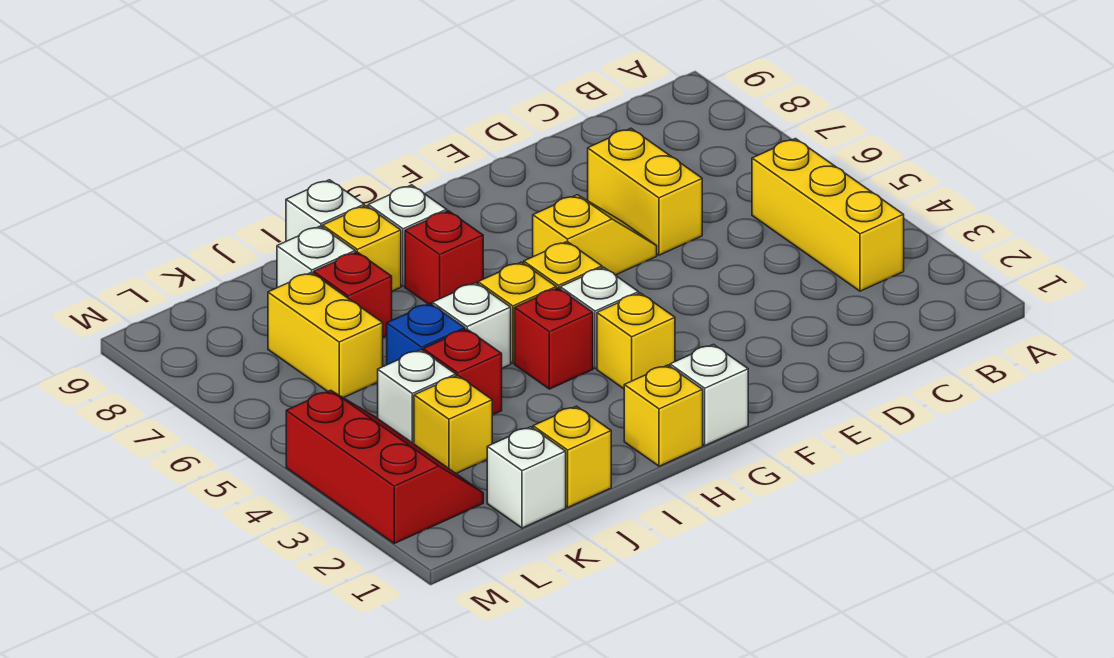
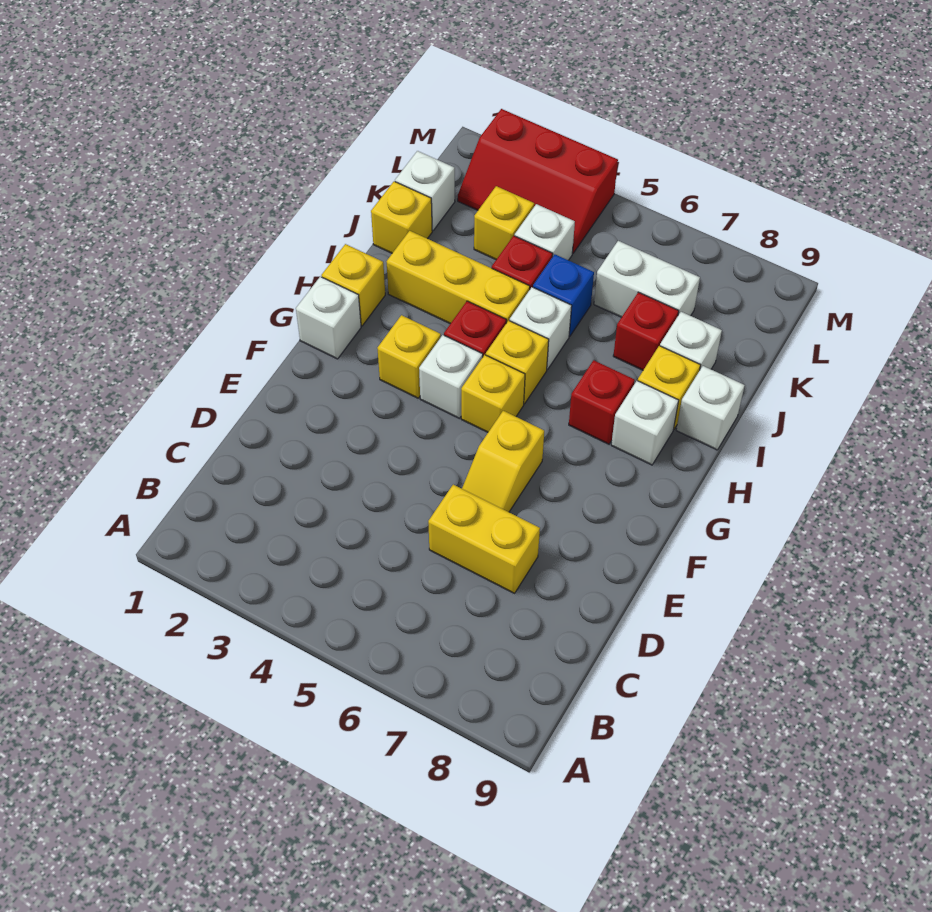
yellow brick B3:B5 level 1 -> yellow brick I2:I4 level 1
yellow brick K6:K7 level 1 -> white brick K6:K7 level 1

